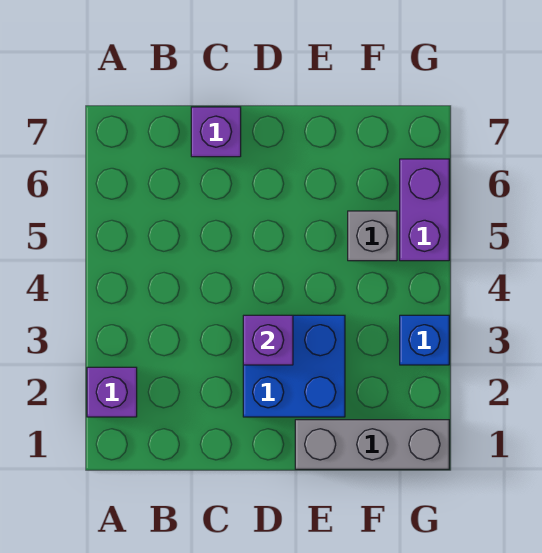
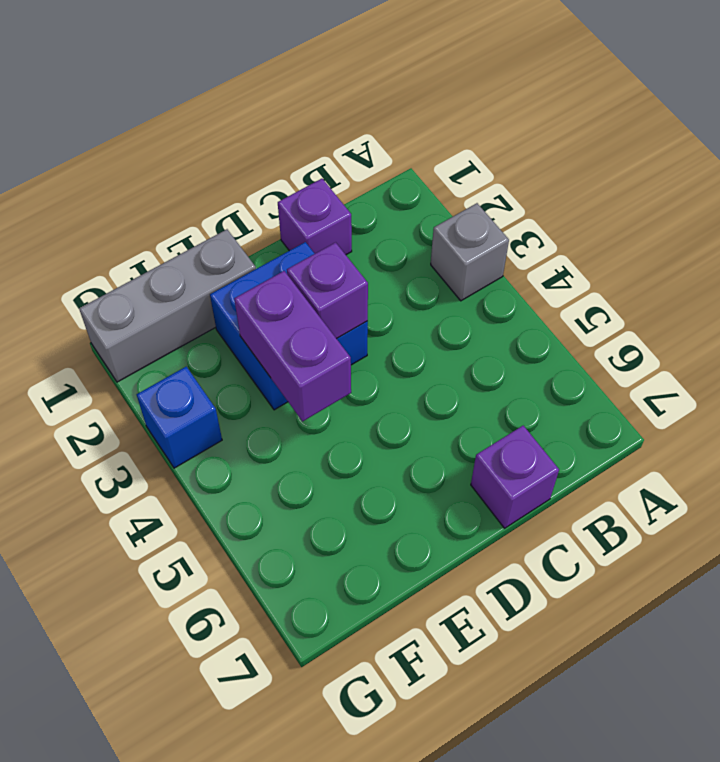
purple brick A2 level 1 -> purple brick C1 level 1
grey brick F5 level 1 -> grey brick A3 level 1
purple brick G5:G6 level 1 -> purple brick E3:E4 level 2

